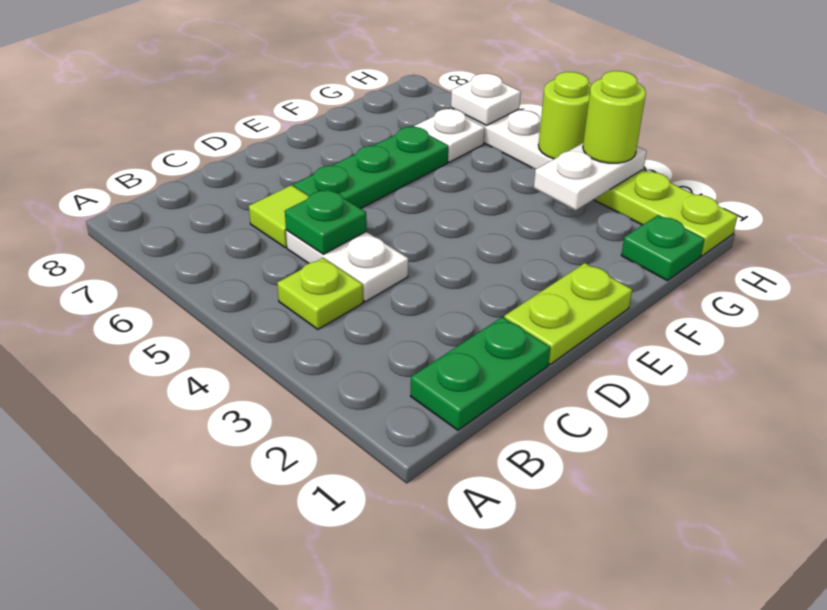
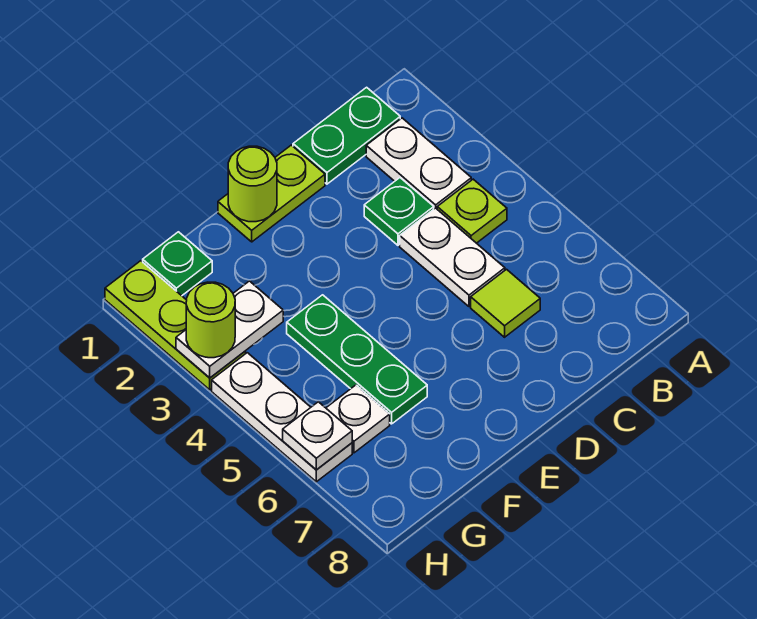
none -> white plate B2:B3 level 1
green plate C5 level 2 -> green plate C3 level 1
green plate D6:F6 level 1 -> green plate F4:F6 level 1
lime round brick H4 level 2 -> lime round brick E1 level 2

